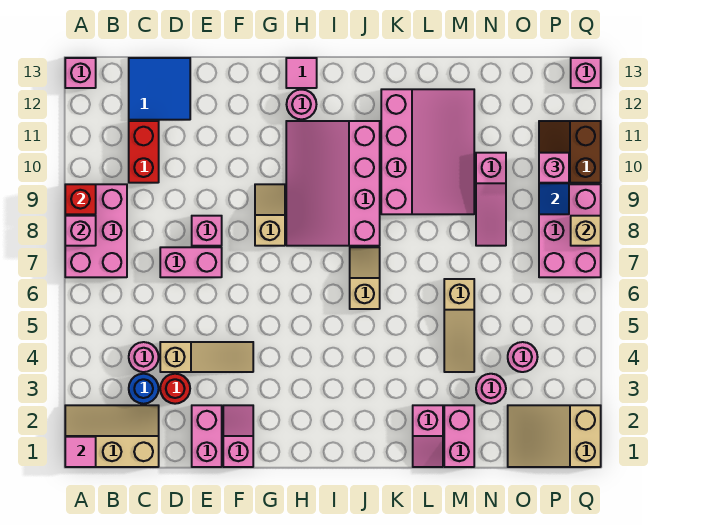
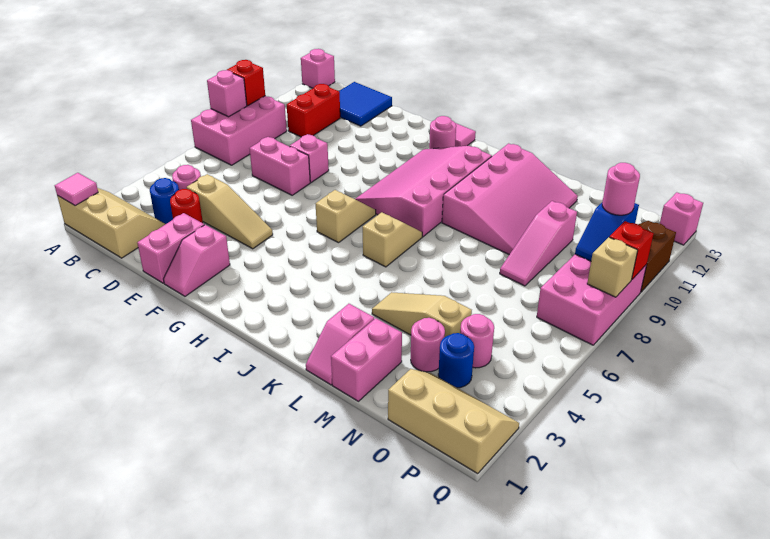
pink slope F1:F2 level 1 top 1 -> pink slope F1:F2 level 1 top 2
tan slope G8:G9 level 1 top 8 -> tan slope H6:H7 level 1 top 6
tan slope M4:M6 level 1 top 6 -> tan slope L4:N4 level 1 top N
tan slope O1:Q2 level 1 top Q -> tan slope O1:Q2 level 1 top 1
none -> blue round brick O3 level 1
pink brick P10 level 3 -> pink round brick P10 level 3
none -> red brick Q9 level 2

